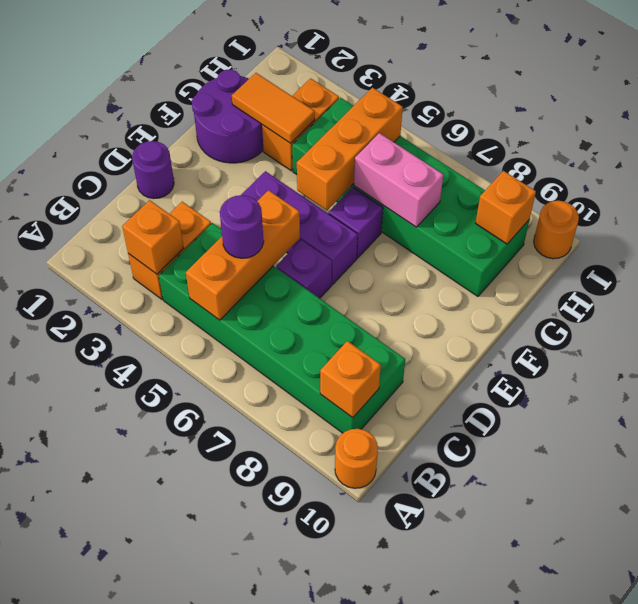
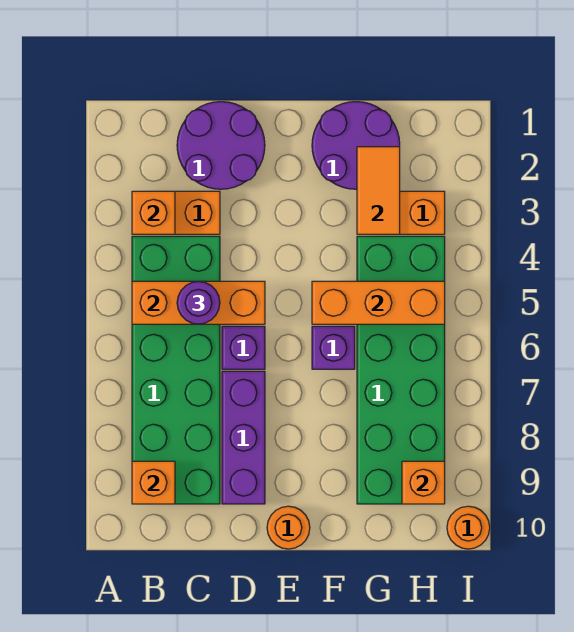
orange round brick A10 level 1 -> orange round brick E10 level 1
purple round brick D1 level 1 -> purple round brick C1:D2 level 1
purple brick E4:E6 level 1 -> purple brick D7:D9 level 1
pink brick G6:G7 level 2 -> none

